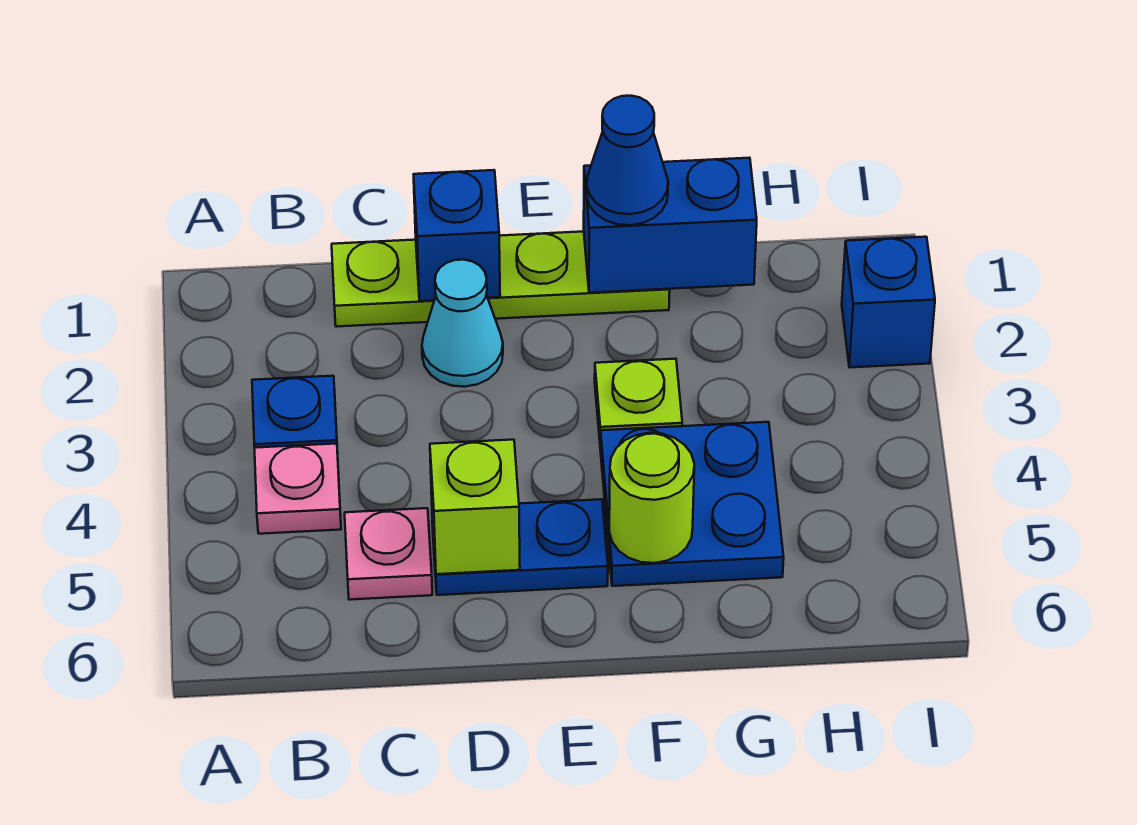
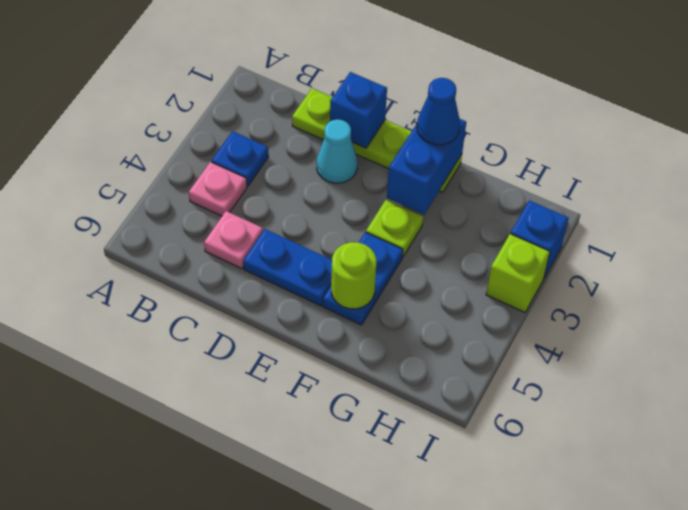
lime brick D5 level 2 -> lime brick I3 level 1
blue brick F1:G1 level 2 -> blue brick F1:F2 level 2
blue plate F4:G5 level 1 -> blue plate F4:F5 level 1

